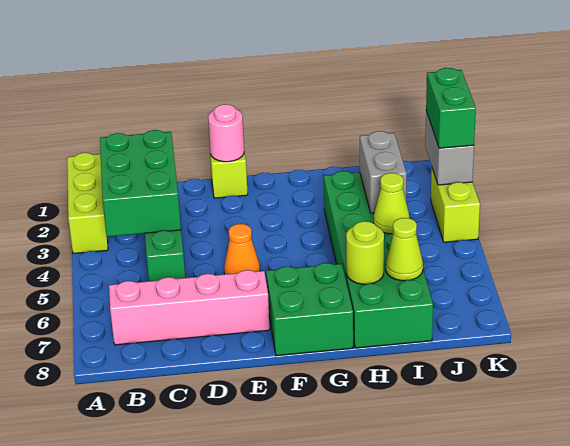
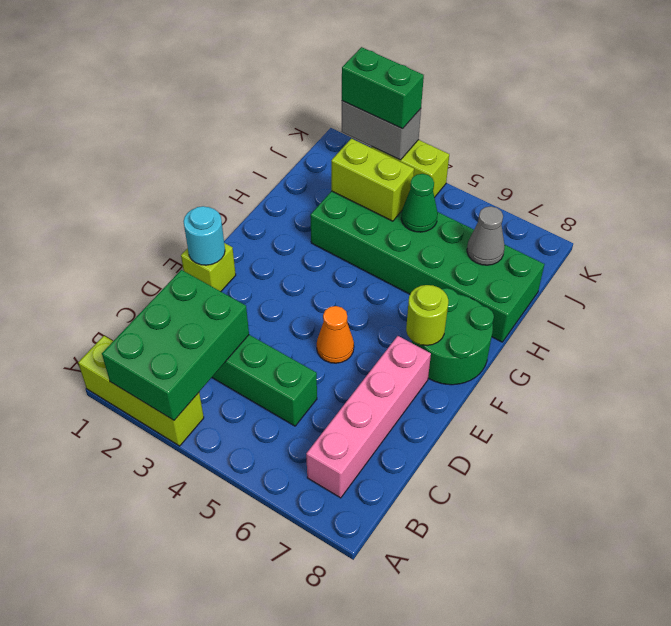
green brick B2:C4 level 2 -> green brick A2:C3 level 2
pink round brick E1 level 2 -> cyan round brick E1 level 2
green brick F7:G8 level 1 -> green round brick F7:G8 level 1
lime round brick H7 level 2 -> lime round brick F7 level 2
grey brick I3:I4 level 2 -> lime brick I3:I4 level 2
lime cone I5 level 2 -> green cone I5 level 2
lime cone I7 level 2 -> grey cone I7 level 2

